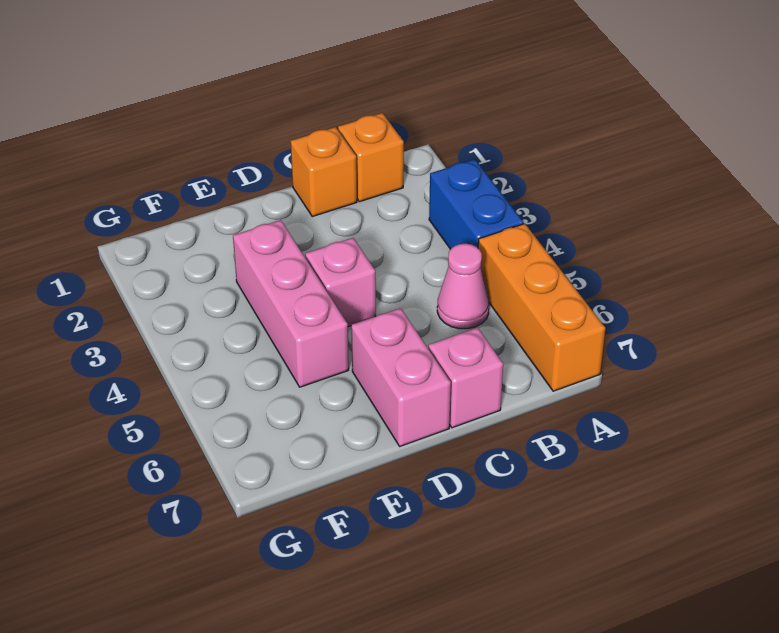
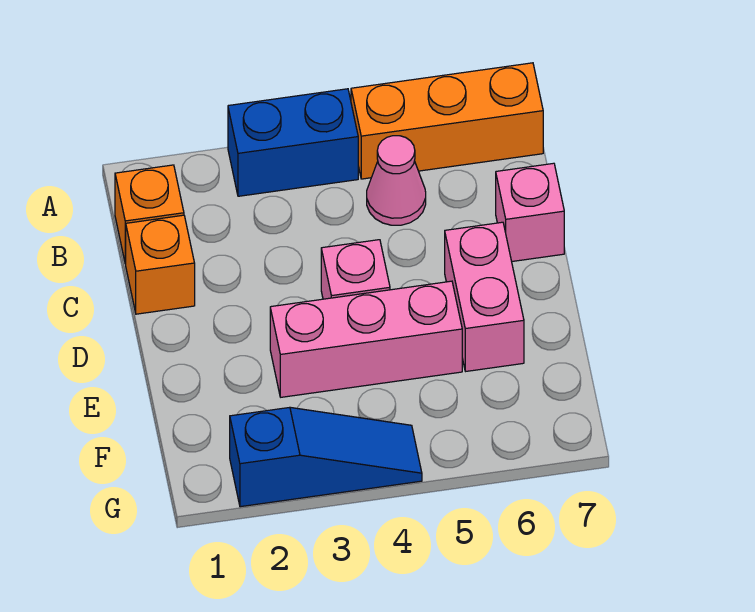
pink brick D6:D7 level 1 -> pink brick D6:E6 level 1
none -> blue slope G2:G4 level 1 top 2

